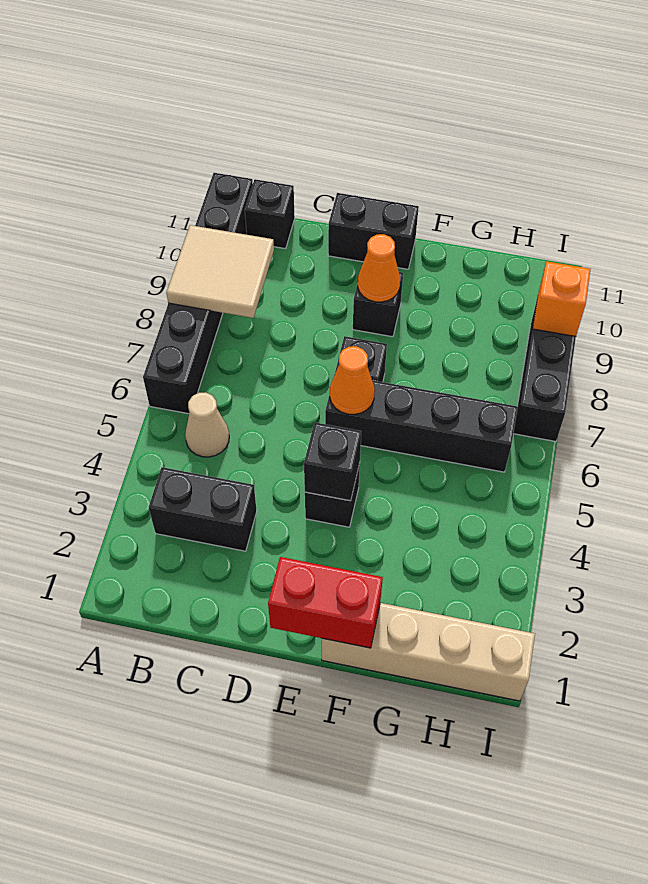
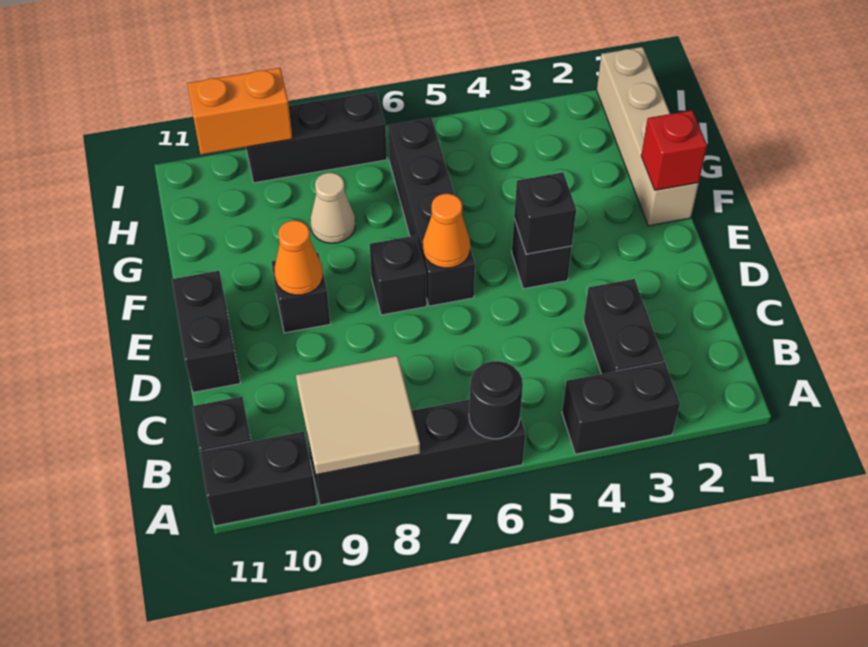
none -> black brick A3:A4 level 1
none -> black round brick A6 level 2
tan cone B5 level 1 -> tan cone G8 level 1
red brick E1:F1 level 2 -> red brick F1 level 2
orange brick I9 level 2 -> orange brick I9:I10 level 2

